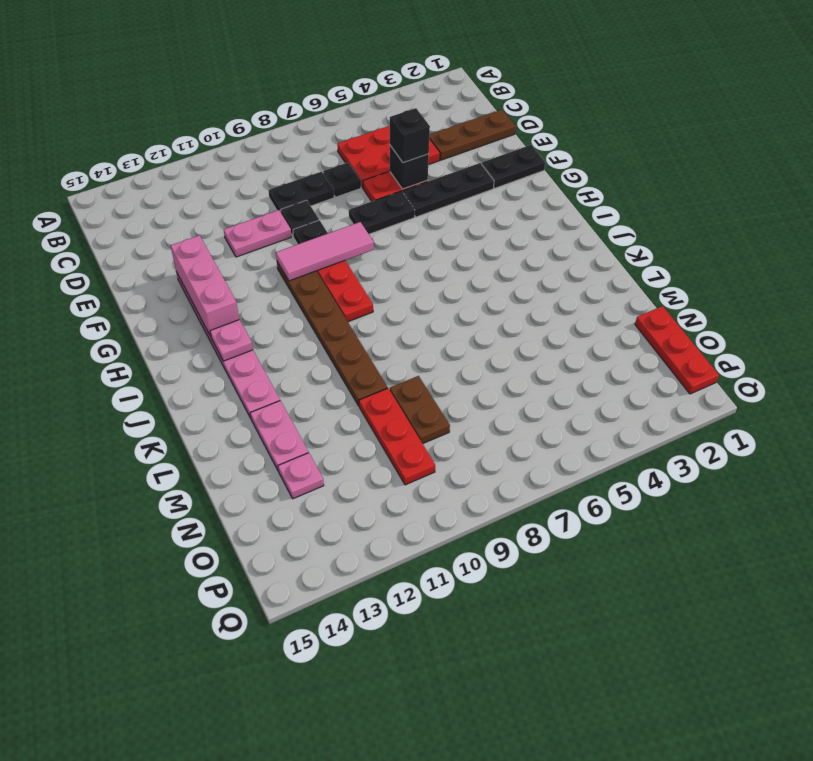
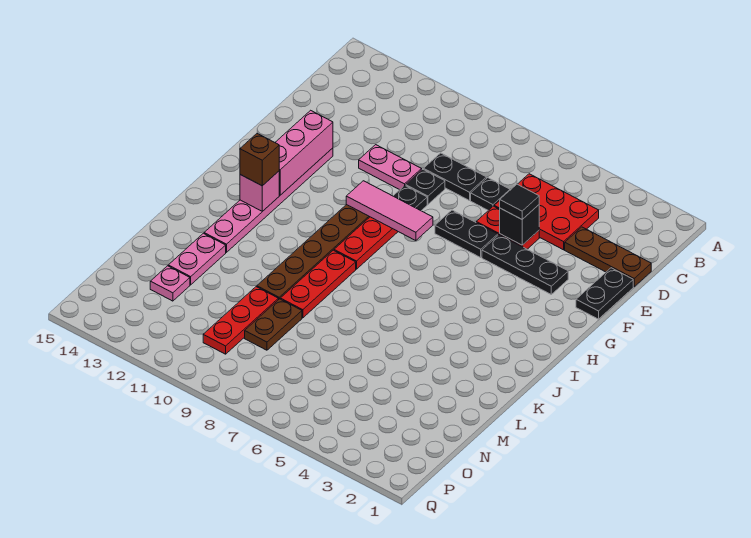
black brick E5 level 3 -> black tile E5 level 3
black plate F1:F2 level 1 -> black plate E1:F1 level 1
pink plate I13 level 2 -> pink brick I13 level 2
none -> brown brick I13 level 3
red plate N1:P1 level 1 -> red plate J9:L9 level 1

